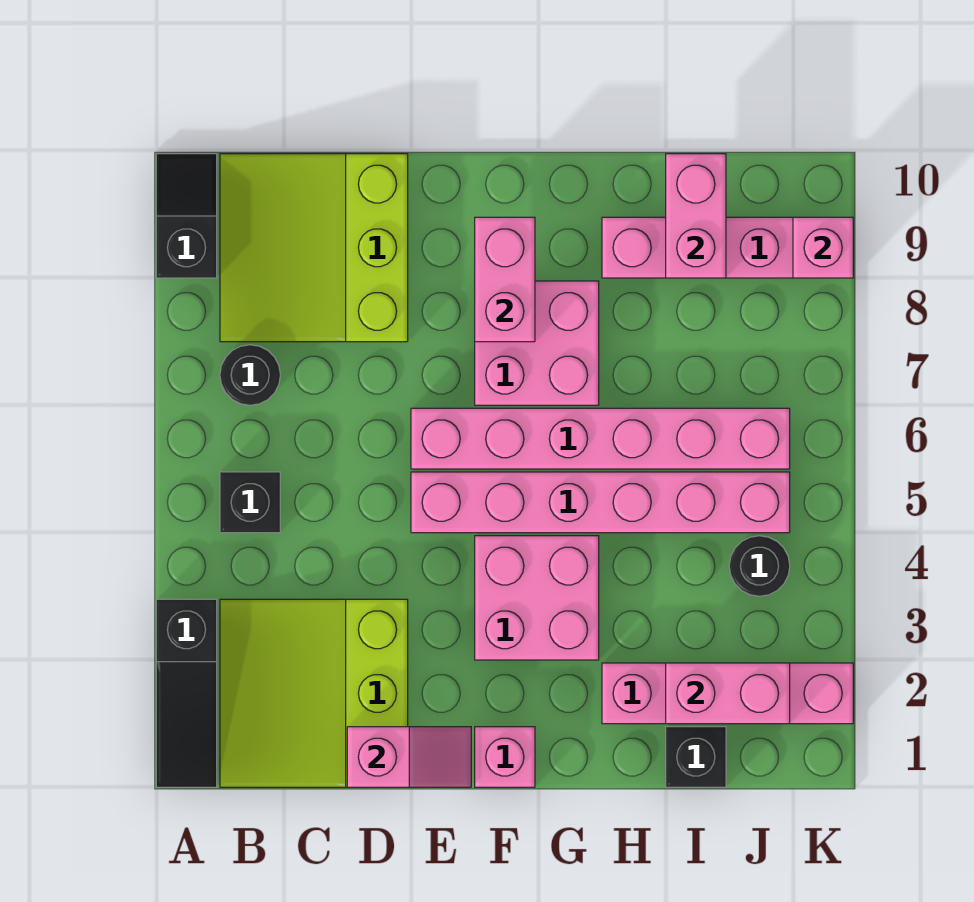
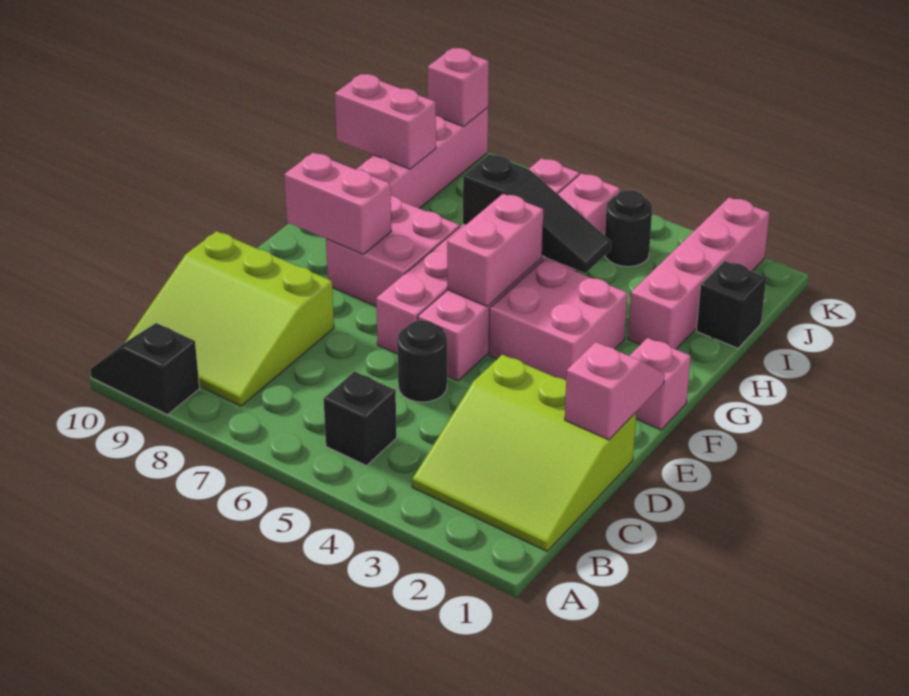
black slope A1:A3 level 1 top 3 -> black slope H4:H6 level 2 top 6
black round brick B7 level 1 -> black round brick D5 level 1
pink brick I2:J2 level 2 -> pink brick F5:G5 level 2

